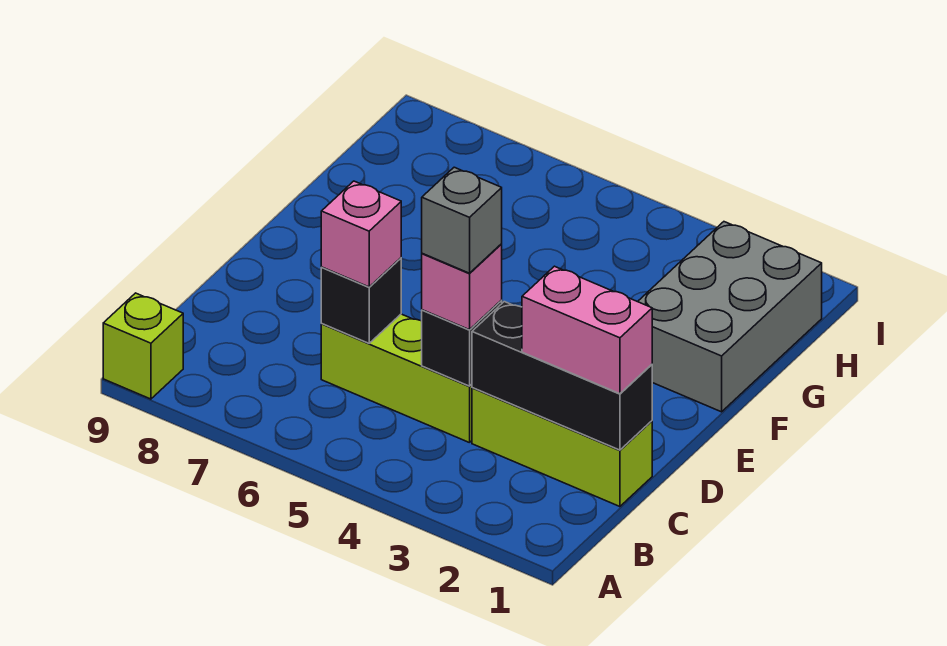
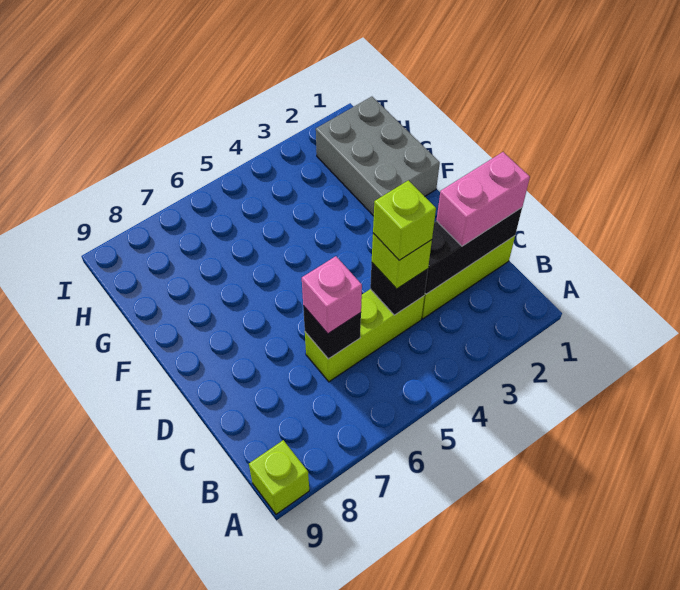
pink brick C4 level 3 -> lime brick C4 level 3
grey brick C4 level 4 -> lime brick C4 level 4

